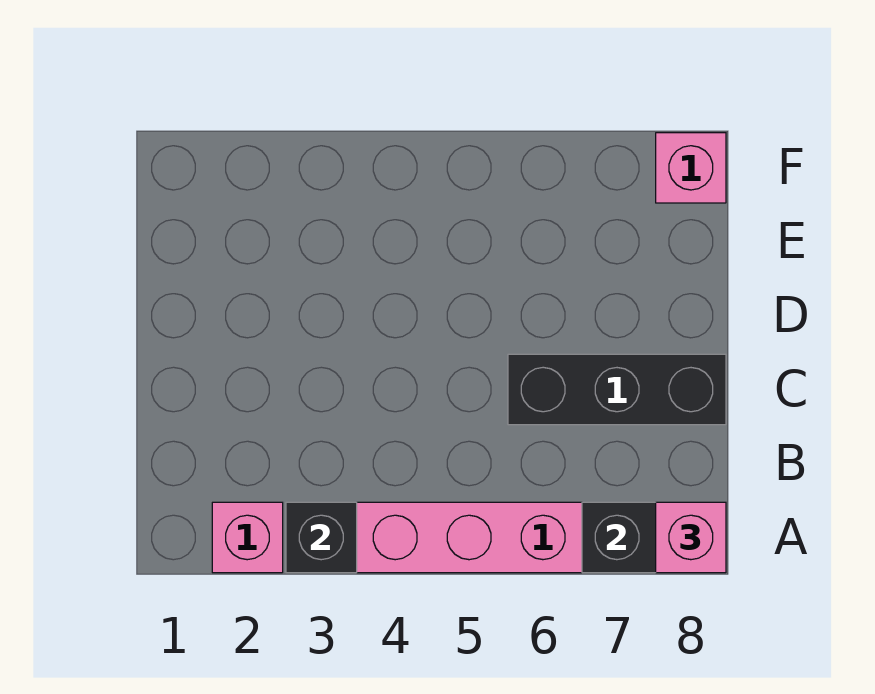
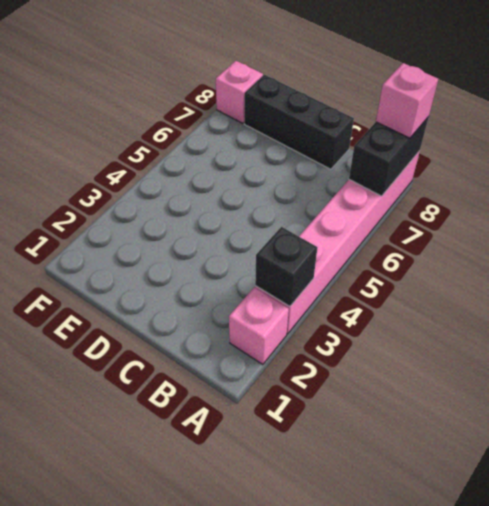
black brick C6:C8 level 1 -> black brick C8:E8 level 1

